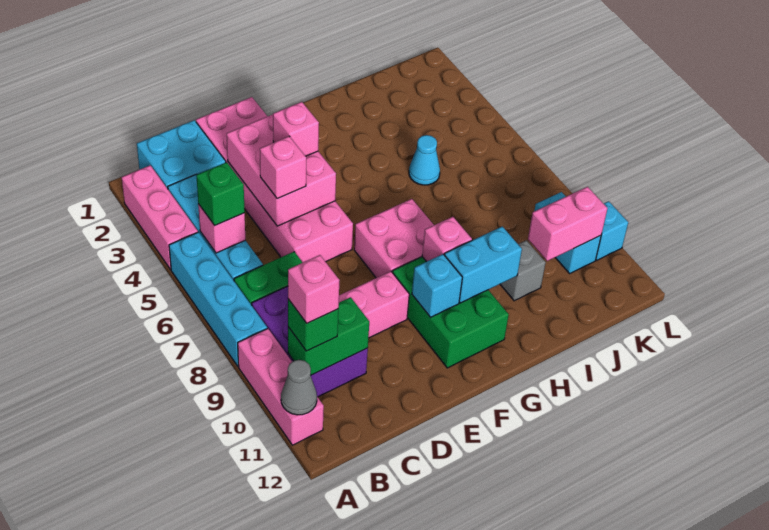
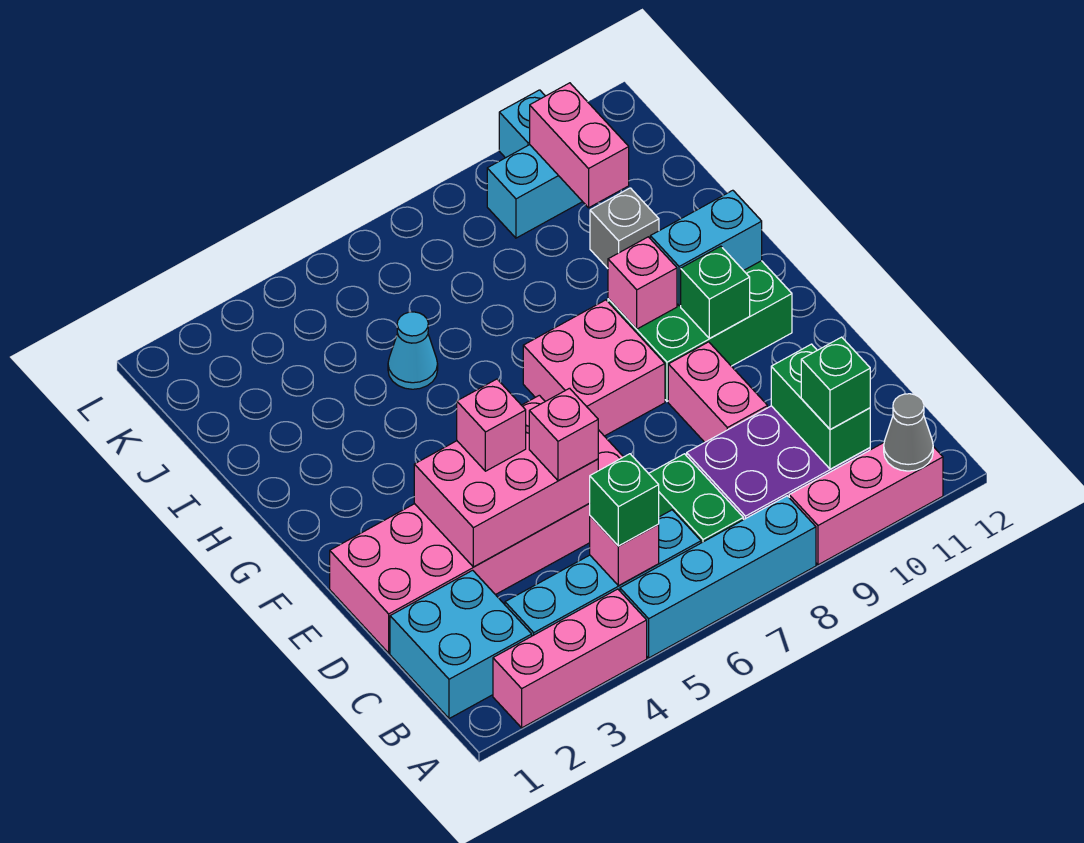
pink brick B10 level 4 -> none
cyan brick F10 level 2 -> green brick F10 level 2
cyan brick G10:H10 level 2 -> cyan brick G10:G11 level 2

